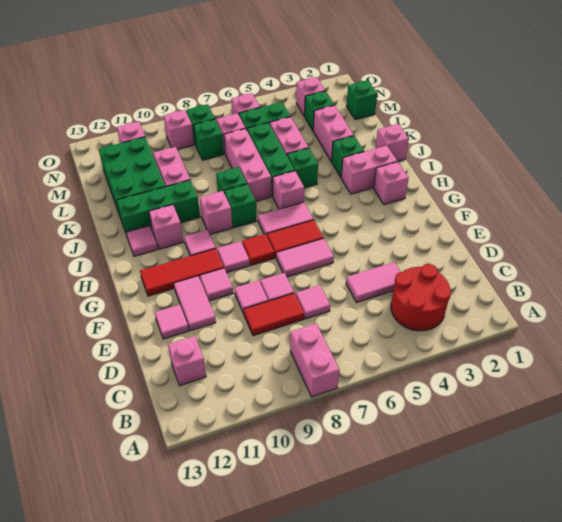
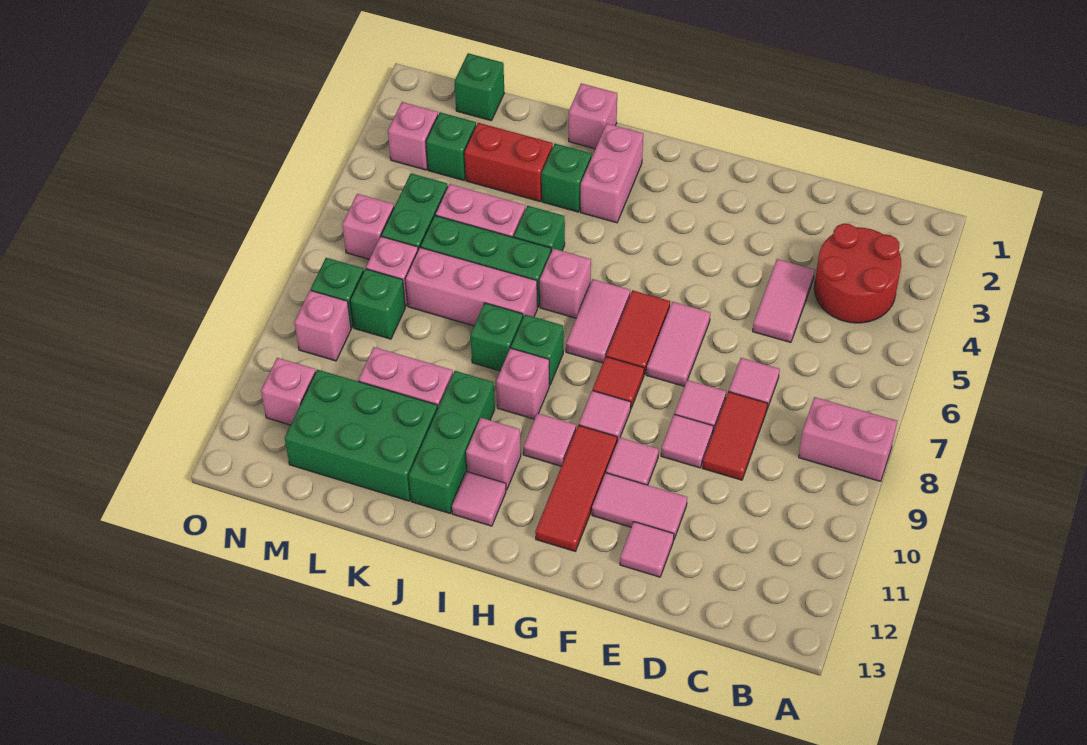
pink brick C12 level 1 -> none
pink brick H2 level 1 -> none
pink brick K3:L3 level 1 -> red brick K3:L3 level 1

